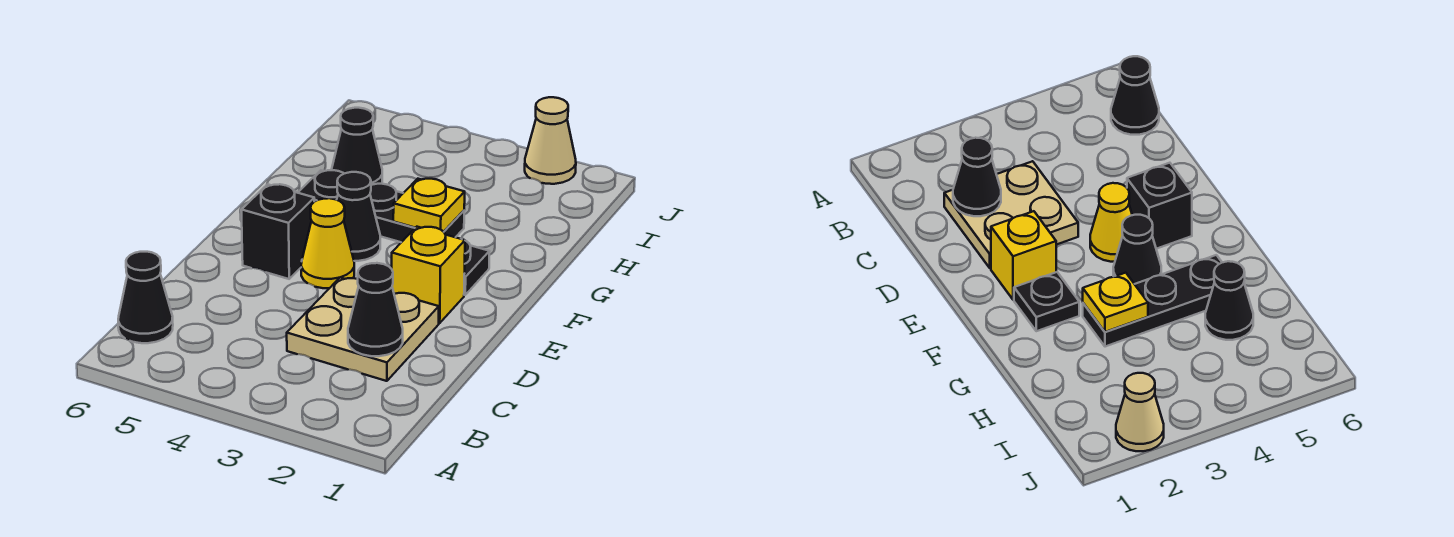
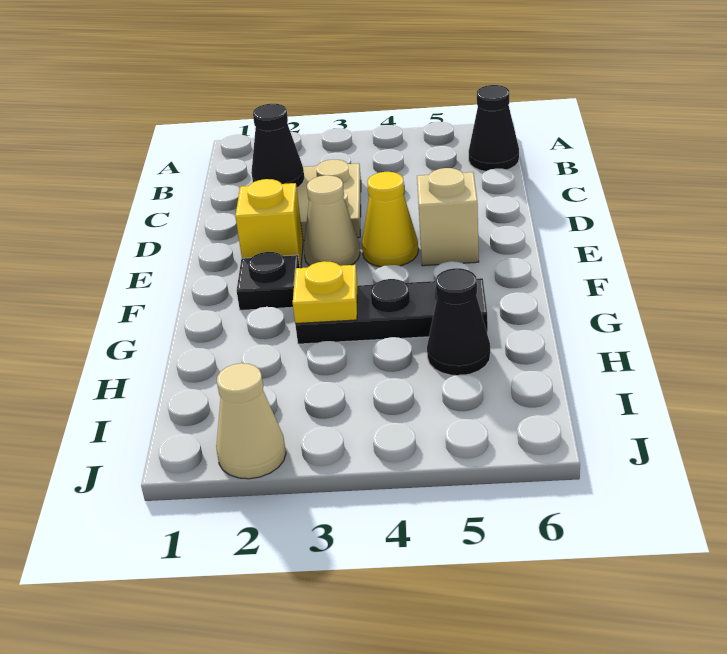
none -> tan cone E3 level 1
black brick E5 level 1 -> tan brick E5 level 1
black cone F4 level 1 -> none

